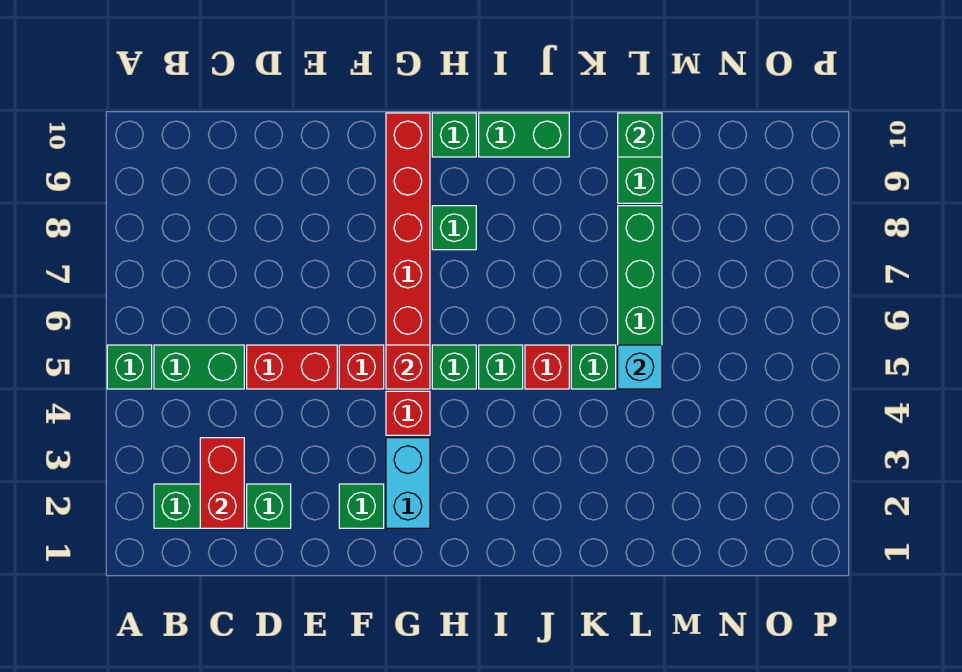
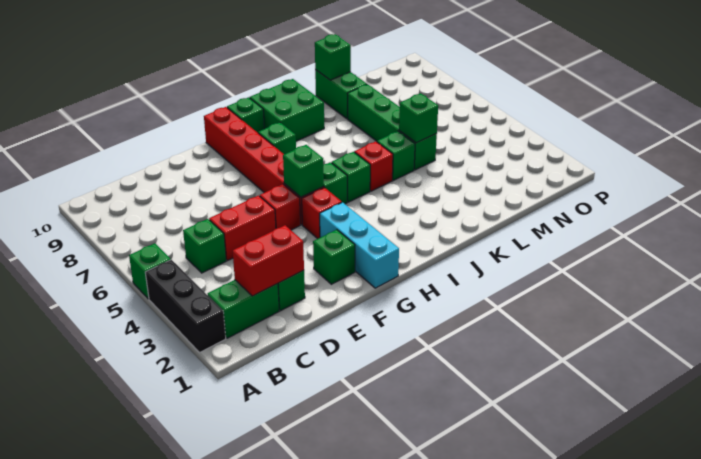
none -> black brick A2:A4 level 1
green brick B5:C5 level 1 -> green brick C5 level 1
red brick C2:C3 level 2 -> red brick C2:D2 level 2
cyan brick G2:G3 level 1 -> cyan brick G1:G3 level 1
red brick G5 level 2 -> green brick G5 level 2
green brick I10:J10 level 1 -> green brick I9:J10 level 1
cyan brick L5 level 2 -> green brick L5 level 2

